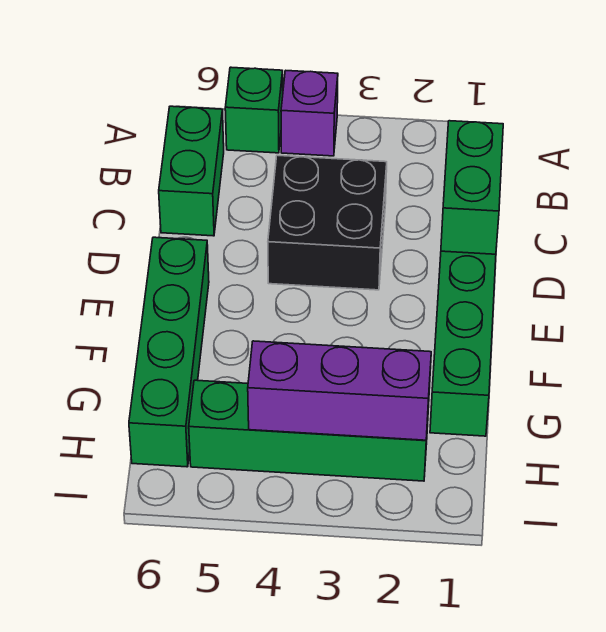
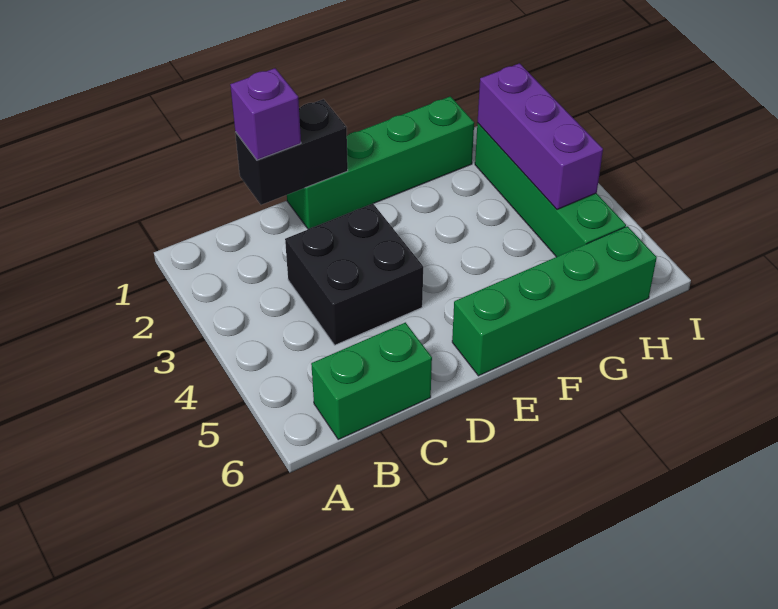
purple brick A4 level 1 -> purple brick C1 level 3
green brick A5 level 1 -> none
green brick C1:D1 level 2 -> black brick C1:D1 level 2

